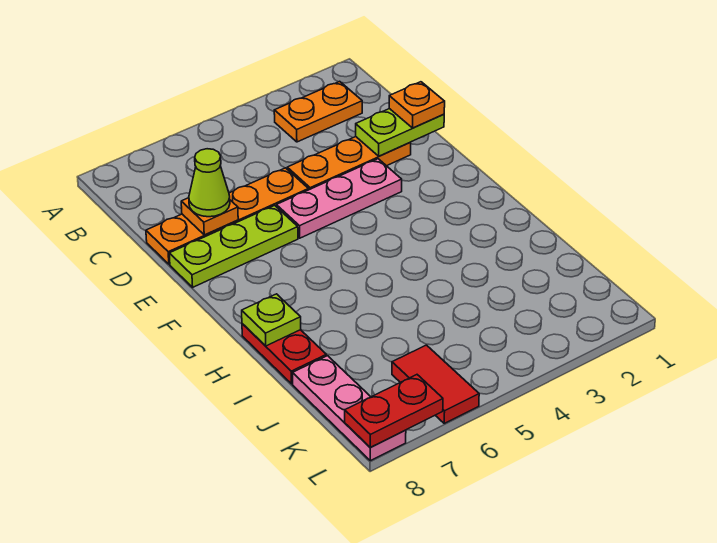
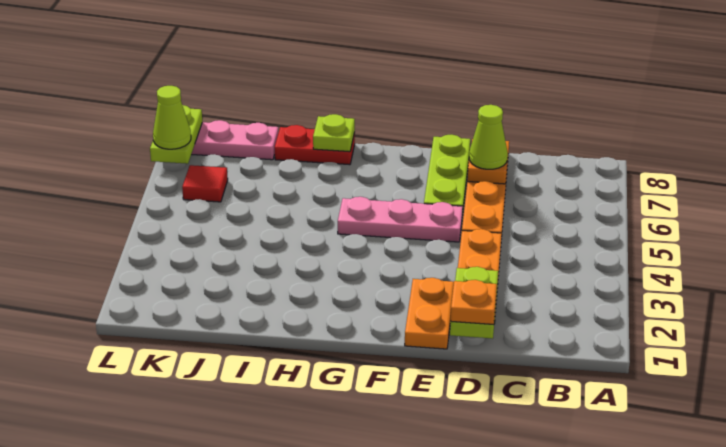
orange plate B2:B3 level 1 -> orange plate E1:E2 level 1
pink plate E3:E5 level 1 -> pink plate E5:G5 level 1
red tile K6:L6 level 1 -> red tile K6 level 1
red plate L7:L8 level 2 -> lime plate L7:L8 level 2
none -> lime cone L7 level 3

